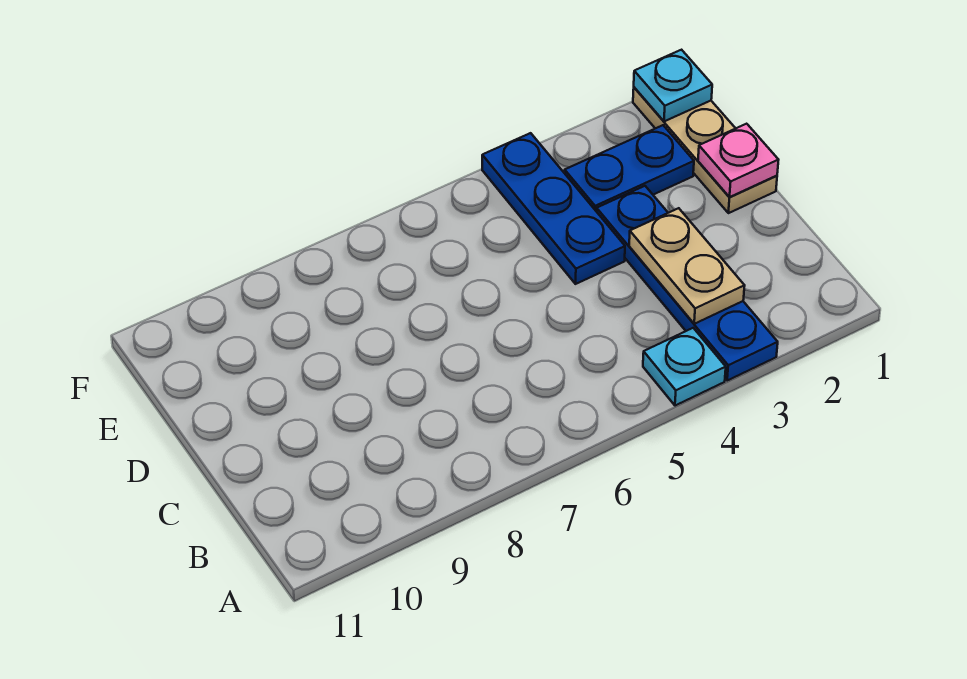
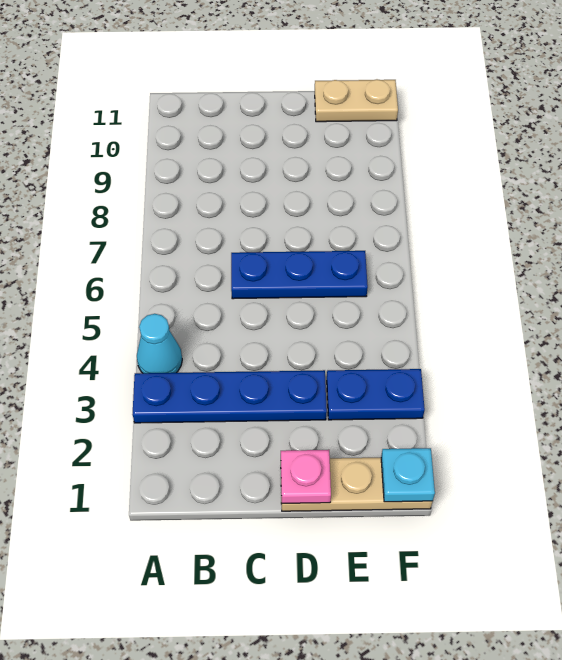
cyan plate A4 level 1 -> cyan cone A4 level 1
tan plate B3:C3 level 2 -> tan plate E11:F11 level 1
blue plate D4:F4 level 1 -> blue plate C6:E6 level 1
blue plate E2:E3 level 1 -> blue plate E3:F3 level 1

